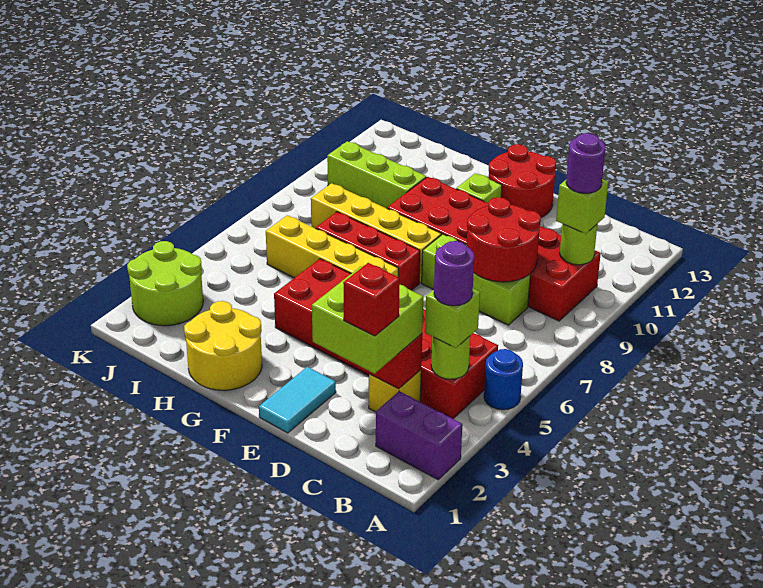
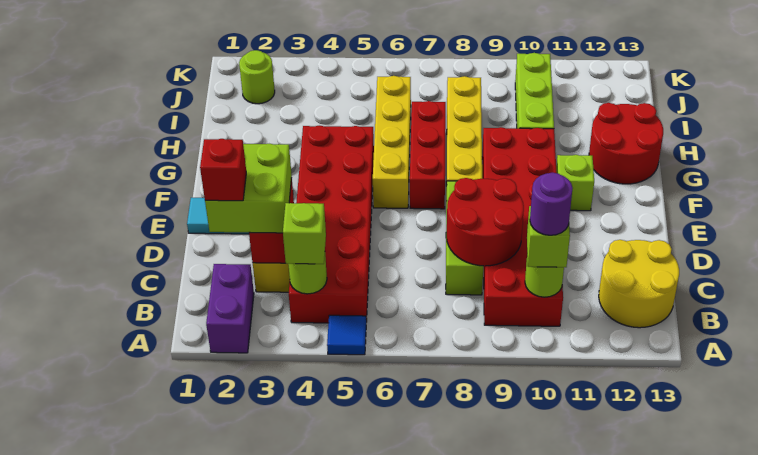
blue round brick A5 level 1 -> blue tile A5 level 1
purple round brick B4 level 4 -> none
red round brick E12:F13 level 1 -> red round brick G12:H13 level 1
yellow round brick G1:H2 level 1 -> yellow round brick B12:C13 level 1
lime round brick J2:K3 level 1 -> lime round brick J2 level 1

